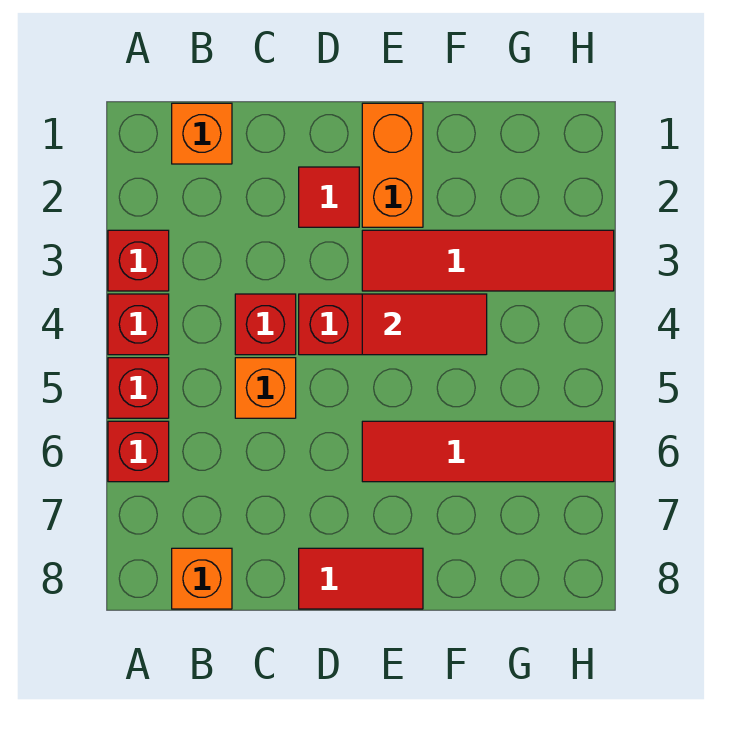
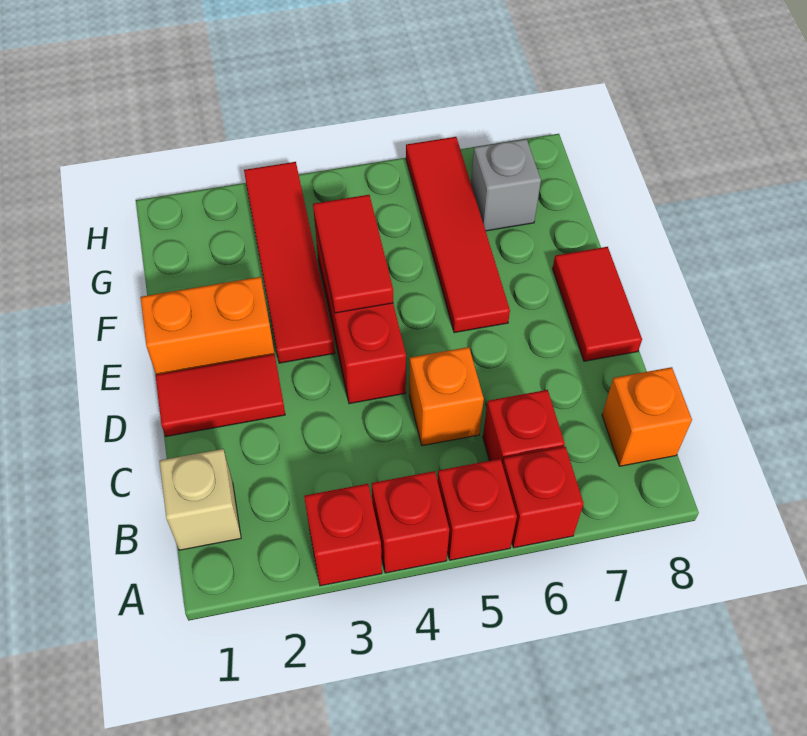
orange brick B1 level 1 -> tan brick B1 level 1
red brick C4 level 1 -> red brick B6 level 1
red tile D2 level 1 -> red tile D1:D2 level 1
none -> grey brick G7 level 1

